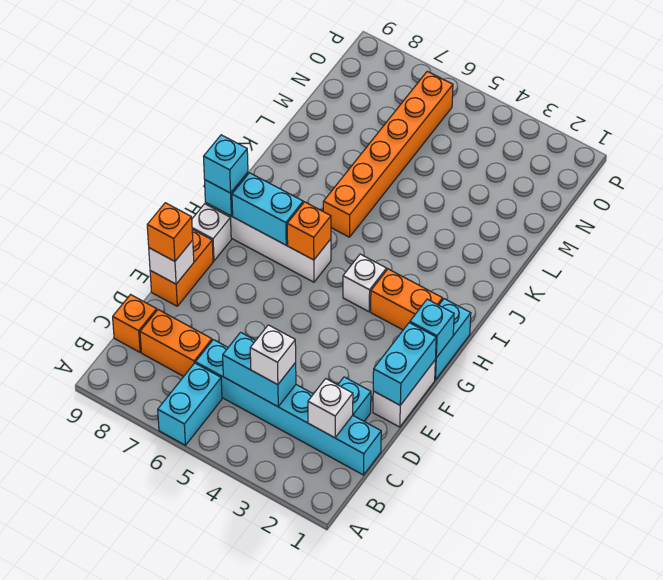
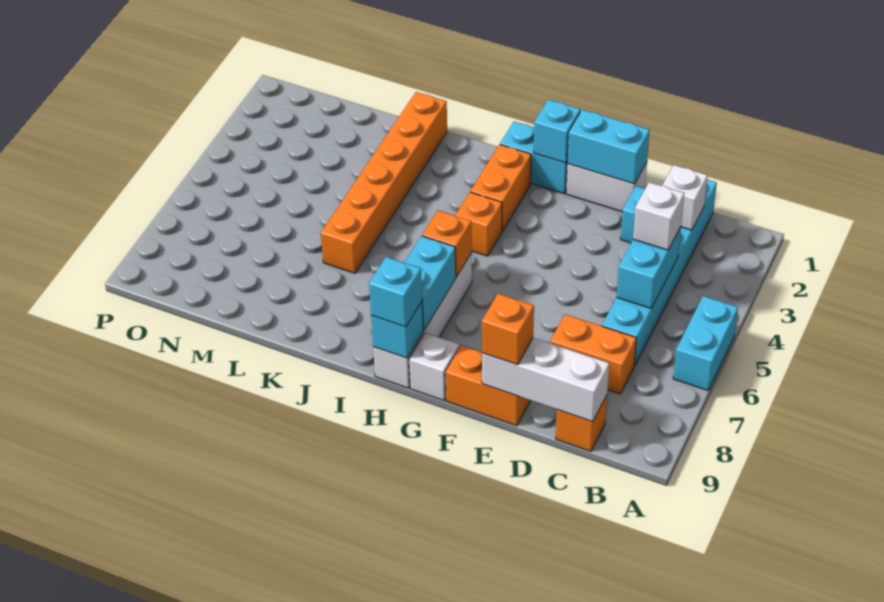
cyan brick A6:B6 level 1 -> cyan brick A5:A6 level 1
orange brick C7:C8 level 1 -> orange brick C7:D7 level 1
white brick E9 level 2 -> white brick C9:E9 level 2
white brick H4 level 1 -> orange brick H4 level 1
orange brick J6:O6 level 1 -> orange brick K1:K6 level 1

